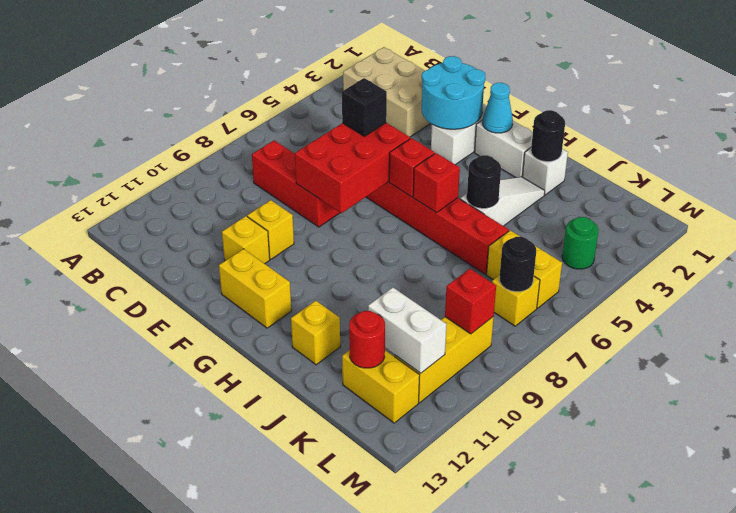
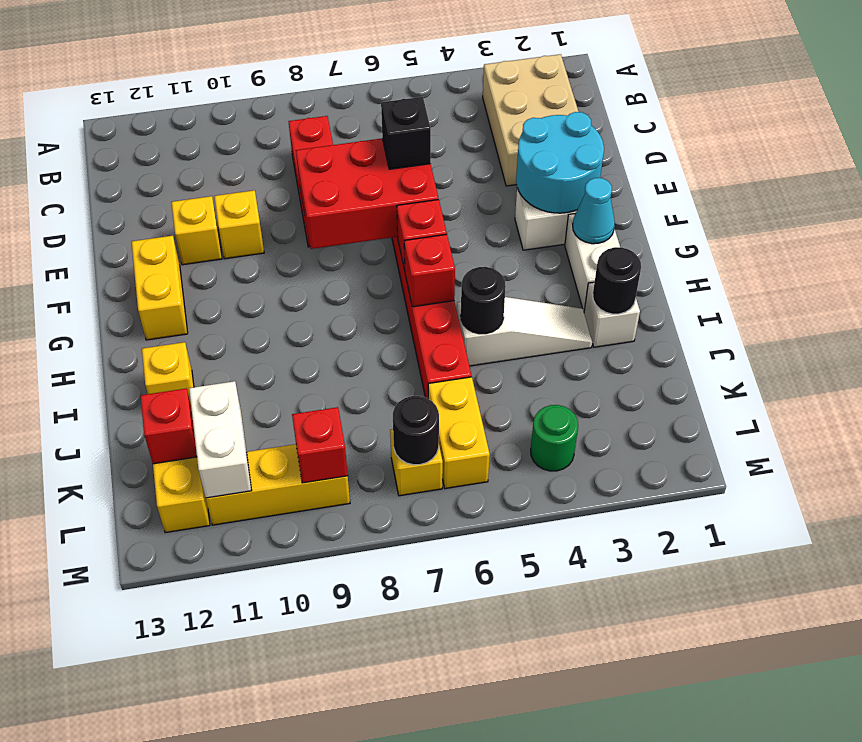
red round brick K12 level 2 -> red brick K12 level 2

